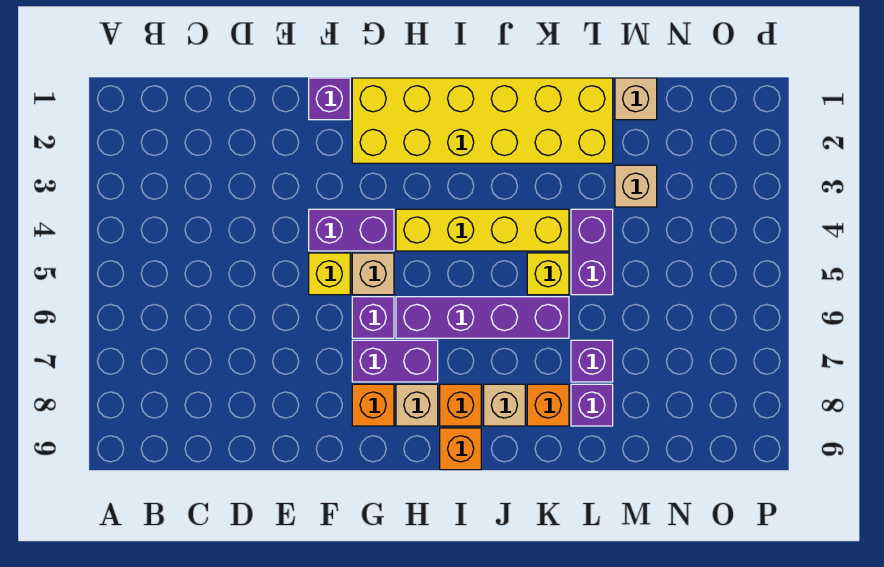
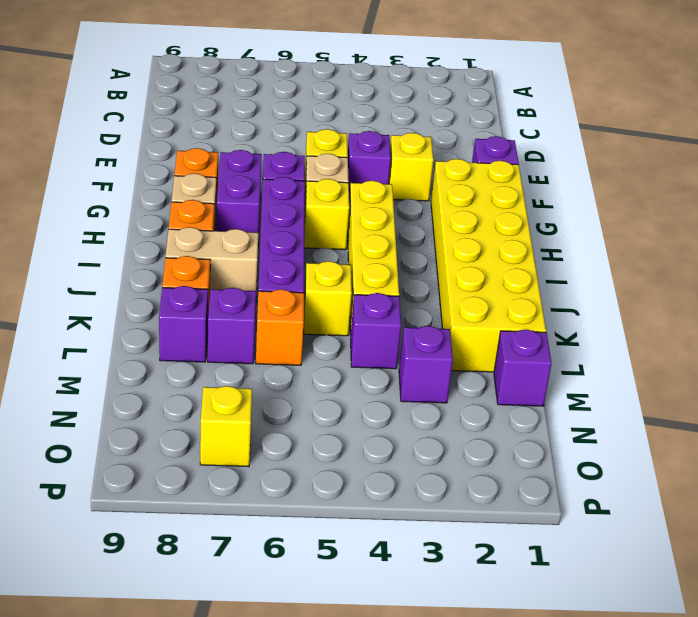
none -> yellow brick F3 level 1
purple brick F4:G4 level 1 -> purple brick F4 level 1
none -> yellow brick H5 level 1
orange brick I9 level 1 -> orange brick L6 level 1
tan brick J8 level 1 -> tan brick J7:J8 level 1
purple brick L4:L5 level 1 -> purple brick L4 level 1
tan brick M1 level 1 -> purple brick M1 level 1
tan brick M3 level 1 -> purple brick M3 level 1
none -> yellow brick O7 level 1

